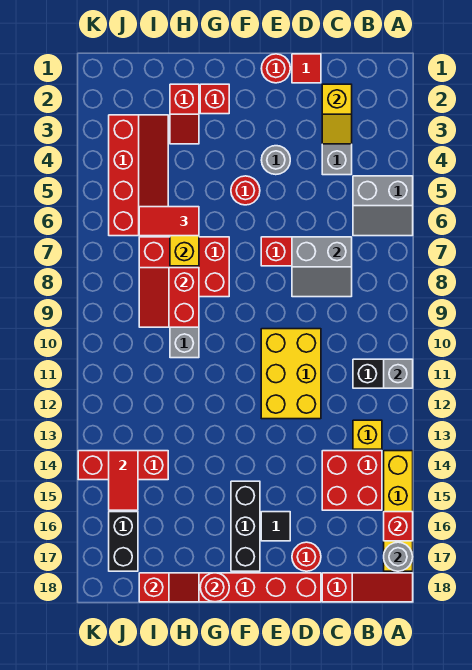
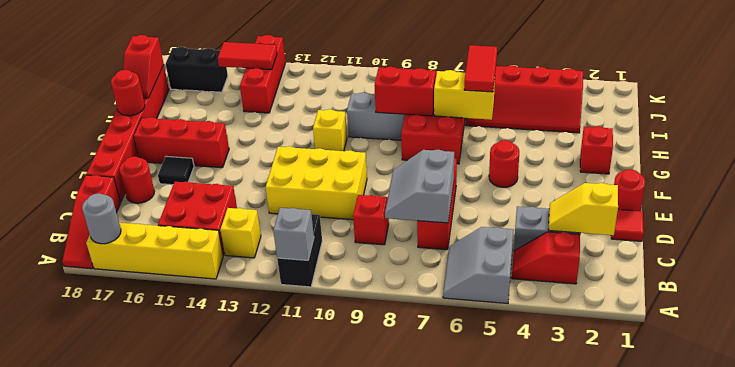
red brick A16 level 2 -> red brick C9 level 1
grey round brick E4 level 1 -> none
black brick F15:F17 level 1 -> red brick F15:F17 level 1
none -> yellow brick G11 level 1
red slope H2:H3 level 1 top 2 -> red slope B3:B4 level 1 top 3

